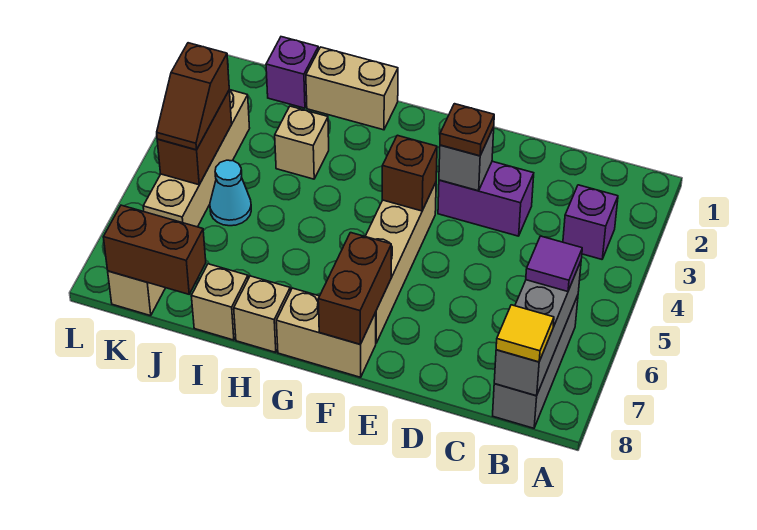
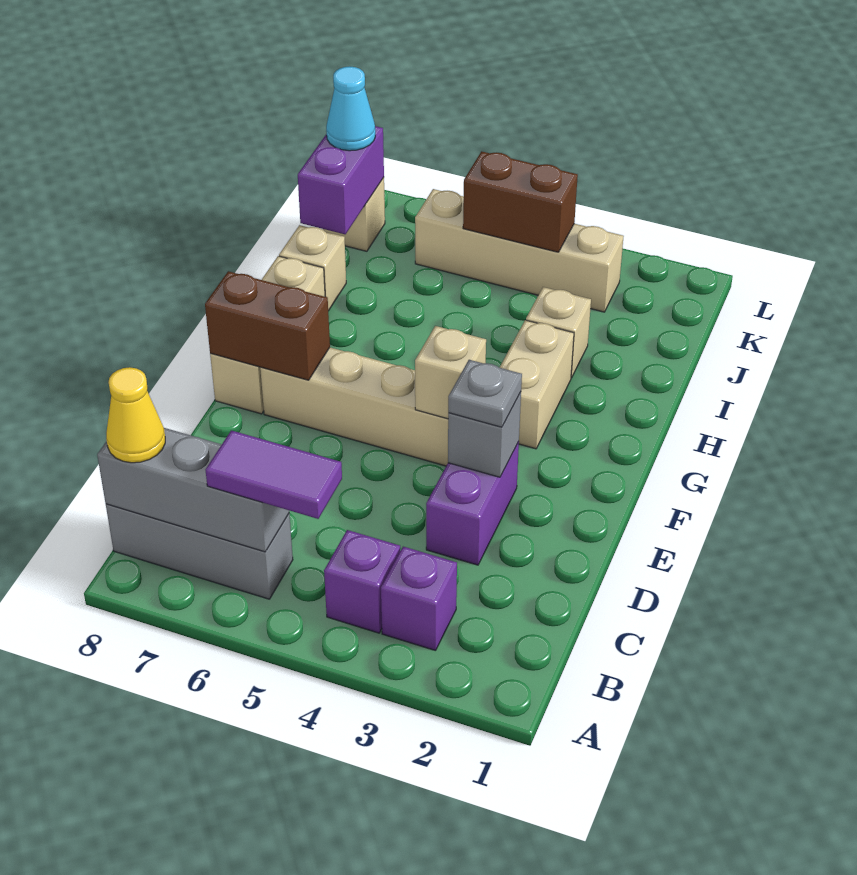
purple tile B6 level 3 -> purple tile B5:B6 level 3
yellow tile B8 level 3 -> yellow cone B8 level 3
brown plate E3 level 3 -> grey plate E3 level 3
brown brick F4 level 2 -> tan brick F4 level 2
tan brick H1:I1 level 1 -> tan brick G3:H3 level 1
purple brick J1 level 1 -> purple brick B4 level 1
cyan cone J5 level 1 -> cyan cone K8 level 3
brown brick J8:K8 level 2 -> purple brick J8:K8 level 2
brown slope K4:K5 level 3 top 4 -> none

